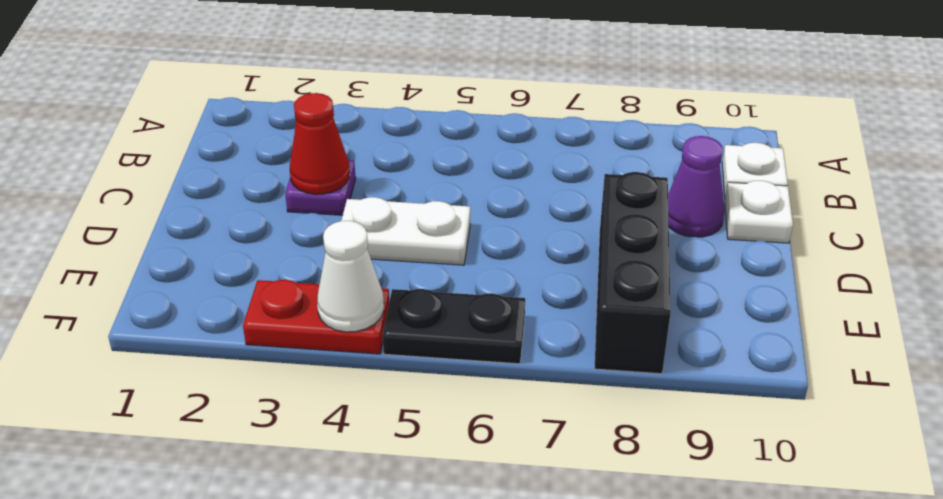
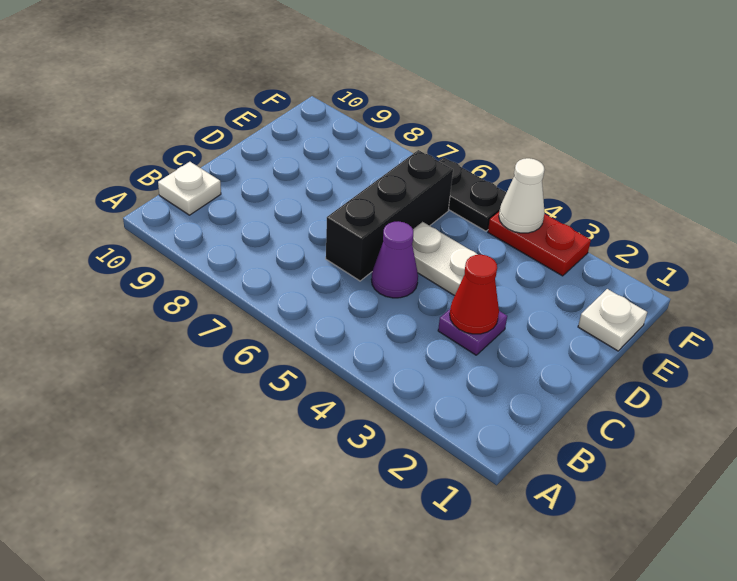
purple cone C9 level 1 -> purple cone C5 level 1
white plate C10 level 1 -> white plate E1 level 1
black brick D8:F8 level 1 -> black brick C6:E6 level 1

